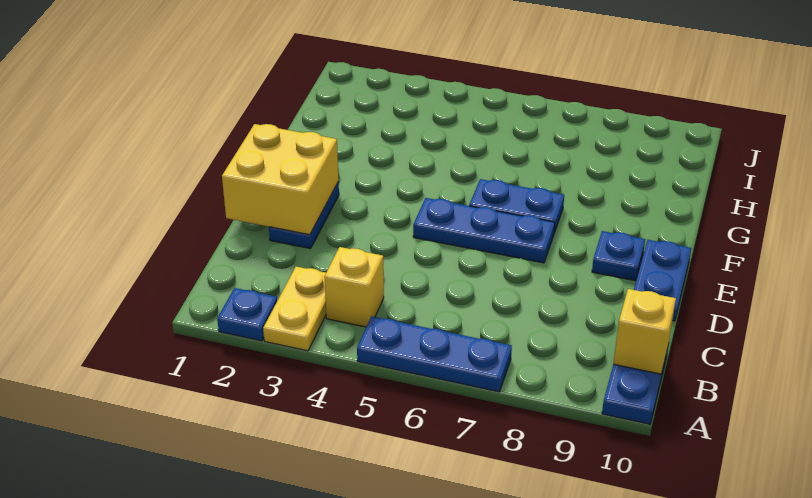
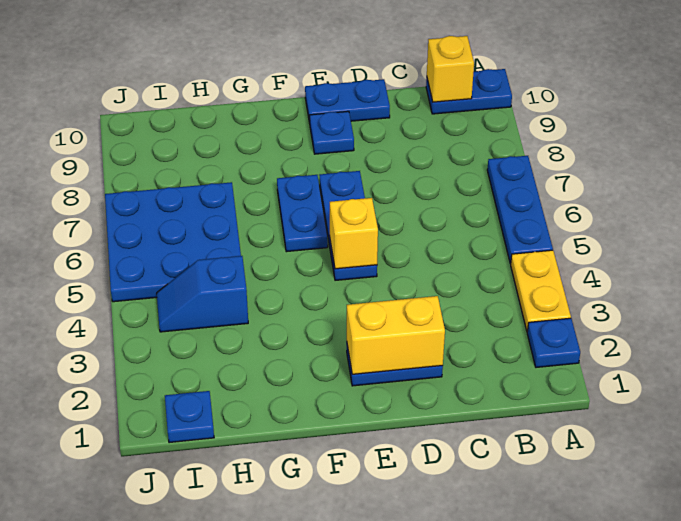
yellow plate A3:B3 level 1 -> yellow plate A3:A4 level 1
yellow brick B4 level 1 -> yellow brick E5 level 2
yellow brick D1:E2 level 2 -> yellow brick D2:E2 level 2
none -> blue slope H4:I4 level 1 top H
none -> blue plate H5:J7 level 1
none -> blue plate I1 level 1

